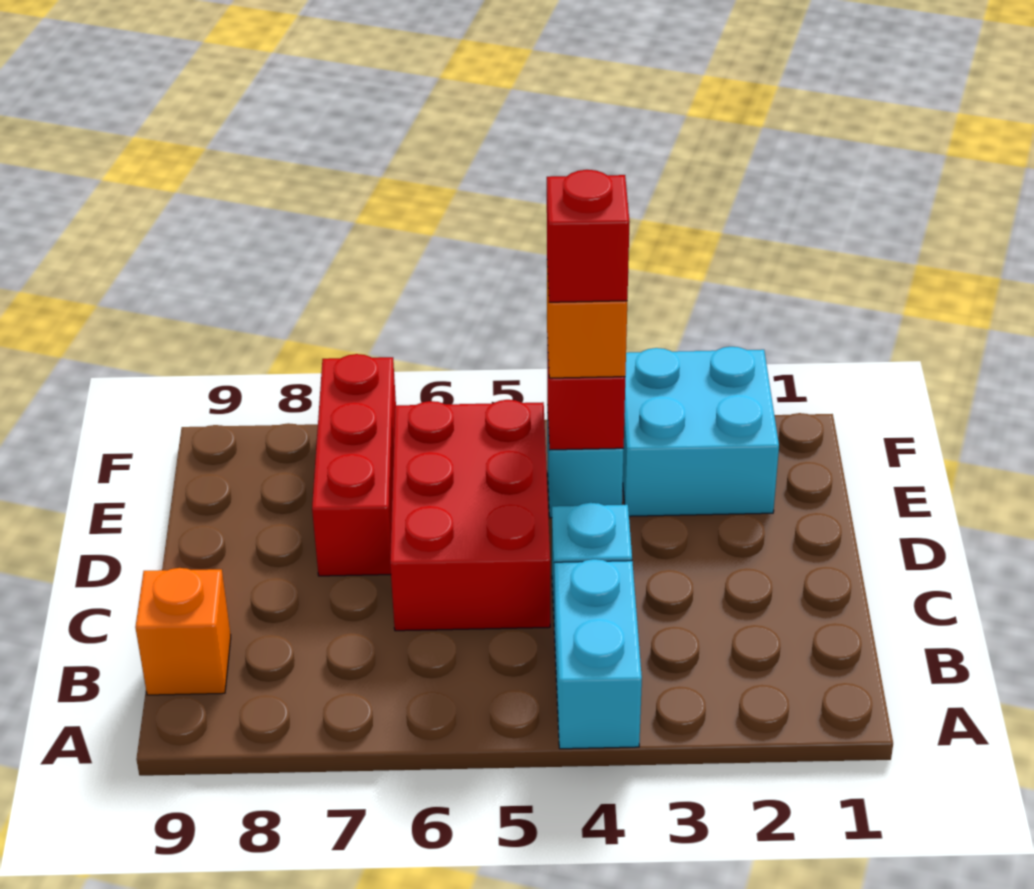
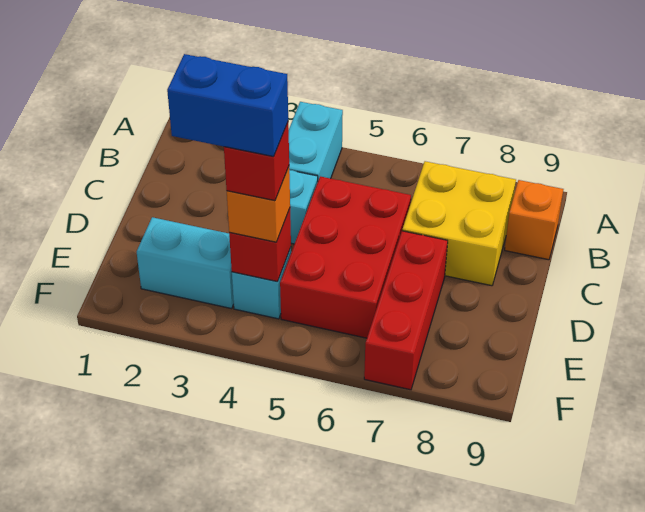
none -> yellow brick B7:C8 level 1
cyan brick E2:F3 level 1 -> cyan brick E2:E3 level 1
none -> blue brick E3:E4 level 5

